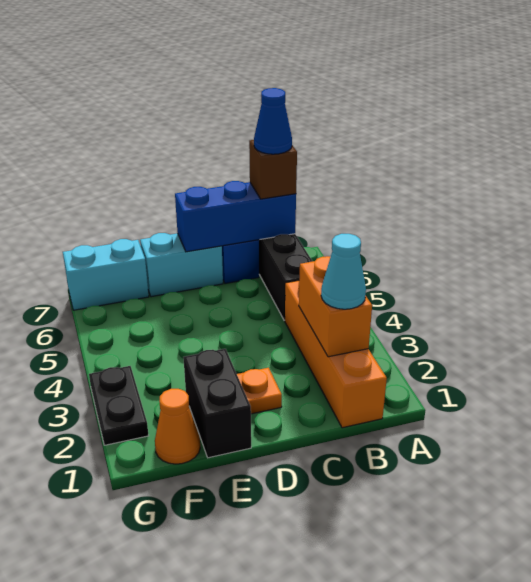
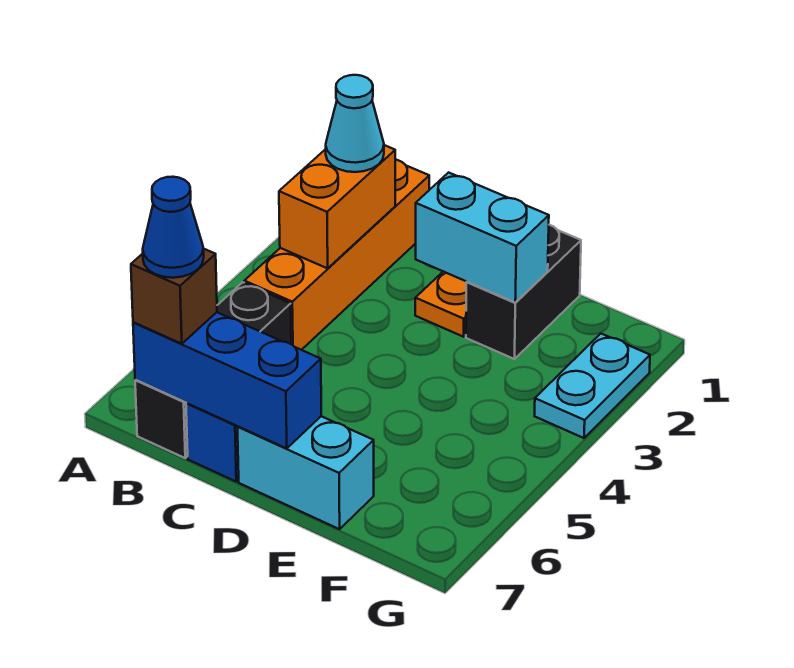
orange cone F1 level 1 -> none
cyan brick F7:G7 level 1 -> cyan brick D2:E2 level 2
black plate G2:G3 level 1 -> cyan plate G2:G3 level 1

